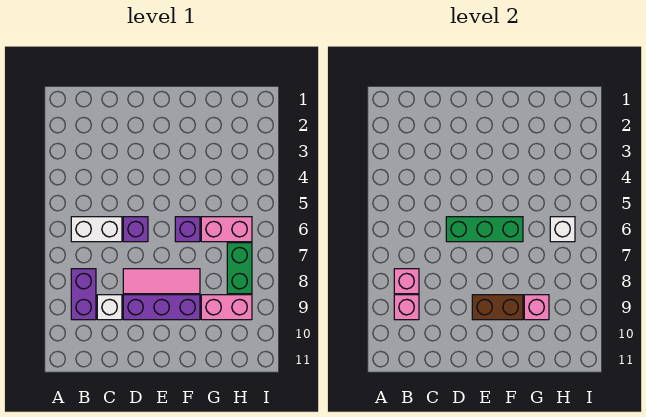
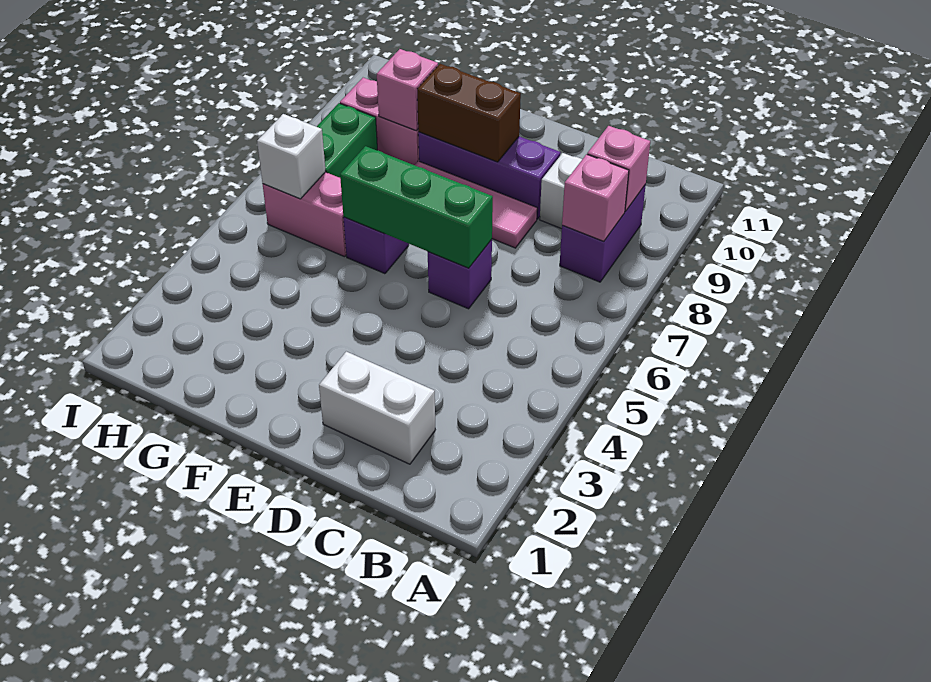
white brick B6:C6 level 1 -> white brick C2:D2 level 1

